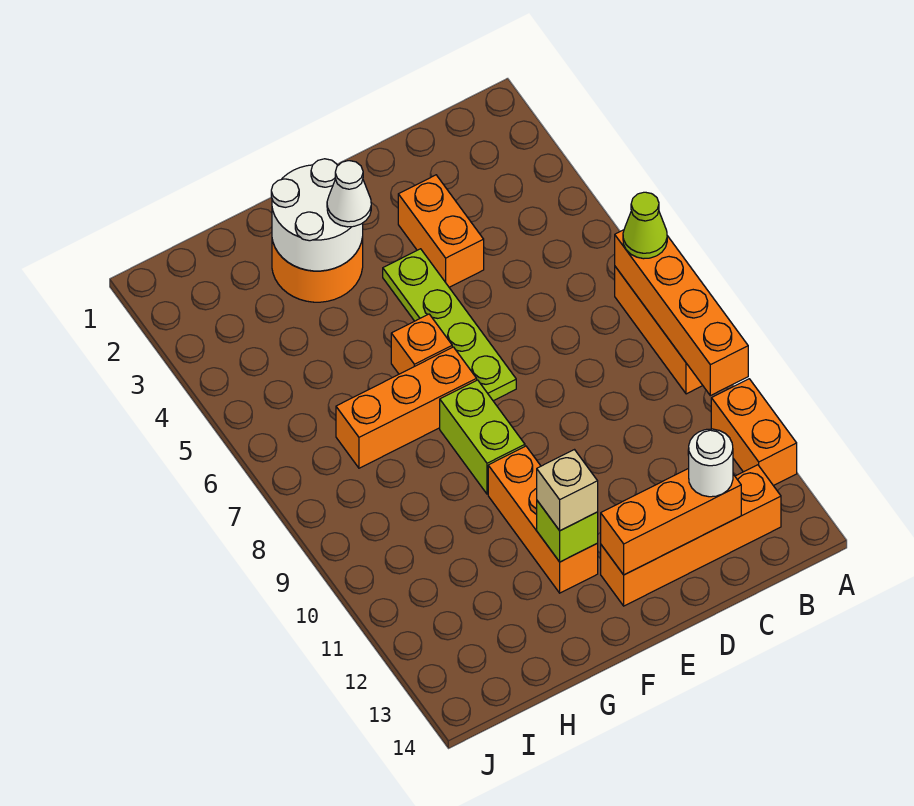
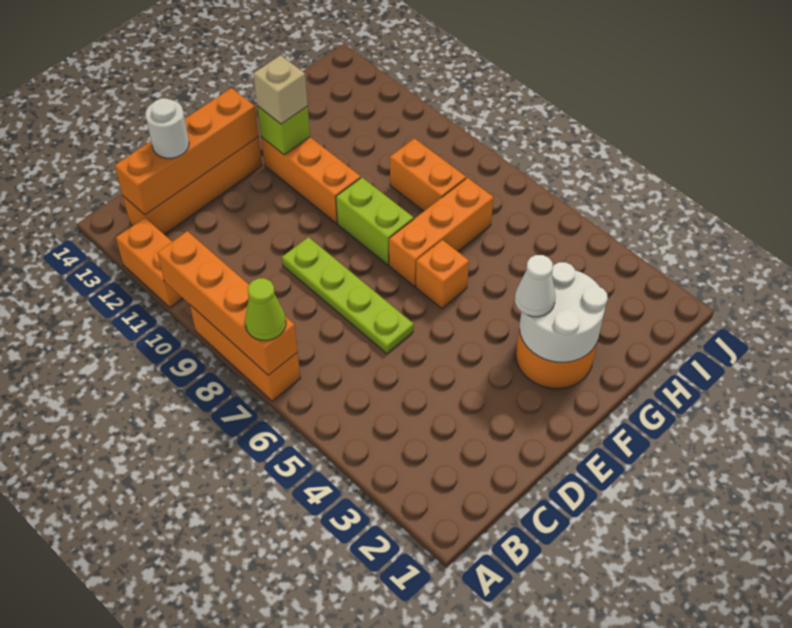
orange brick C13:E13 level 2 -> orange brick B13:E13 level 2
orange brick D3:D4 level 1 -> orange brick H8:H9 level 1
lime plate E4:E7 level 1 -> lime plate D6:D9 level 1

